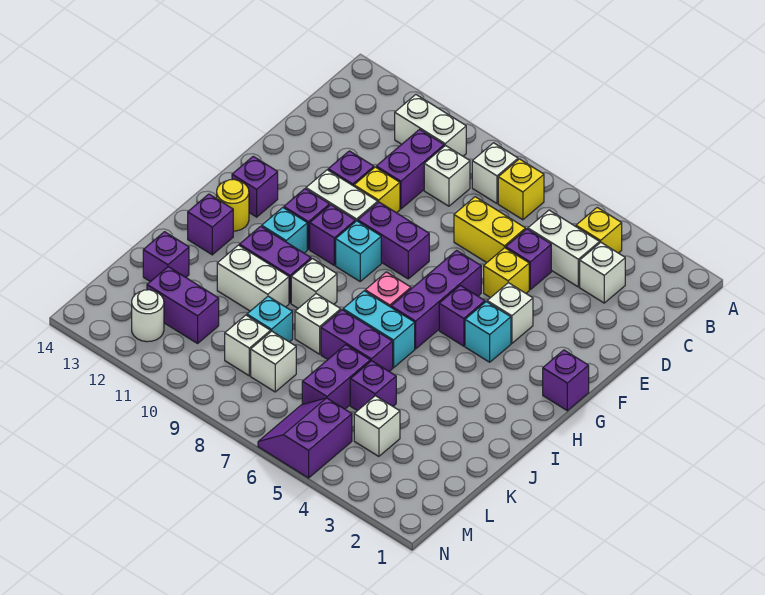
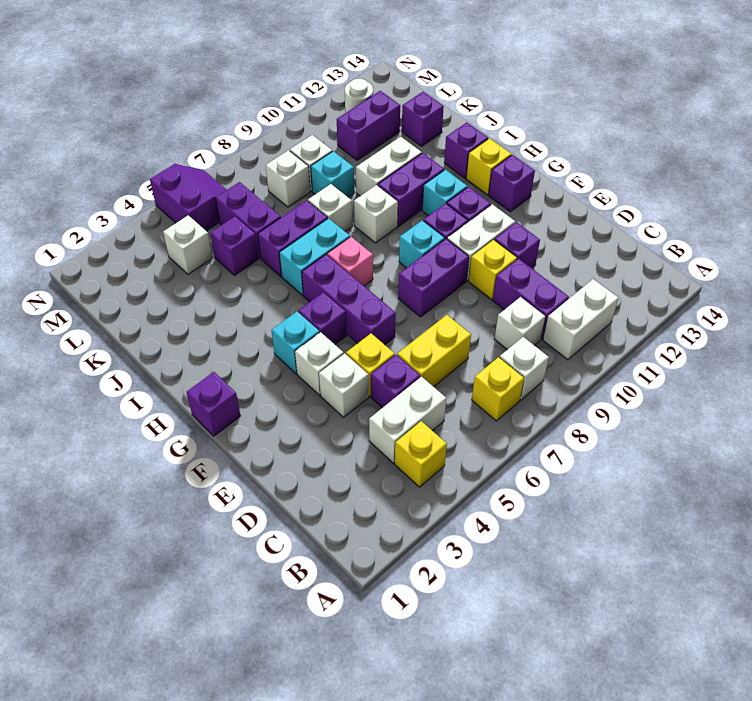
white brick C3 level 1 -> white brick E4 level 1
yellow round brick H13 level 1 -> yellow brick H13 level 1

